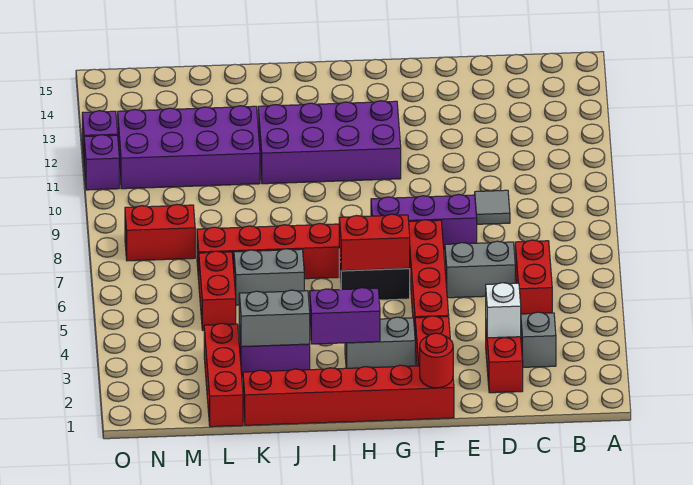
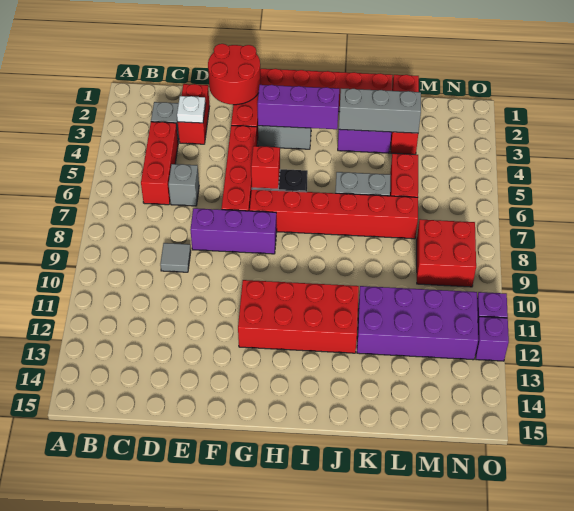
red brick C5:C6 level 1 -> red brick C4:C6 level 1
white brick D3 level 2 -> white plate D3 level 2
grey brick D6:E6 level 1 -> grey brick D6 level 1
red round brick F1 level 2 -> red round brick E1:F2 level 2
red brick G6:H6 level 2 -> red brick G6 level 2
purple brick G11:J12 level 1 -> red brick G11:J12 level 1
purple brick H3:I3 level 2 -> purple brick G3:I3 level 2
grey brick J3:K3 level 2 -> grey brick J3:L3 level 2
red brick M8:N8 level 1 -> red brick M8:N9 level 1

